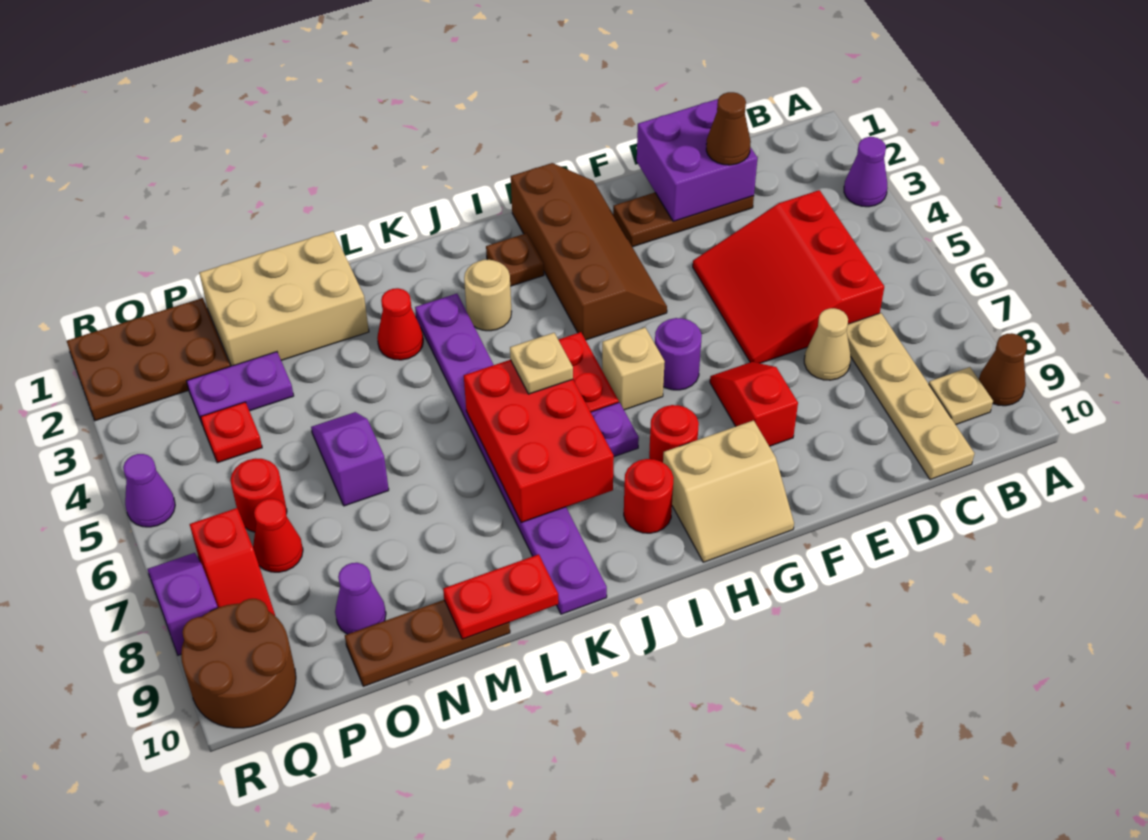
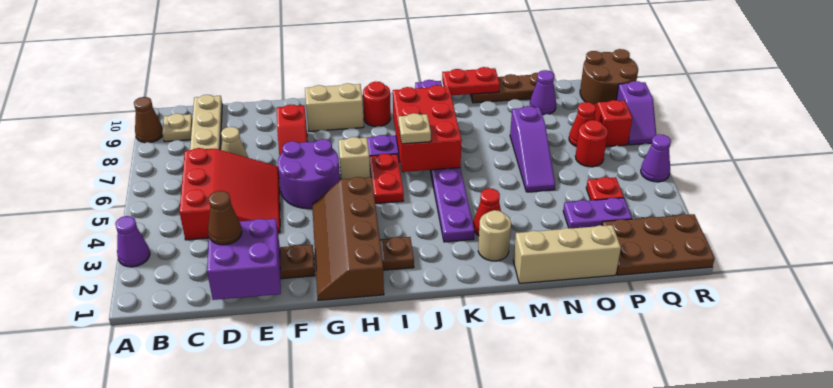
purple round brick G6 level 1 -> purple round brick F5:G6 level 1
red round brick H8 level 1 -> none
tan round brick J3 level 1 -> tan round brick L2 level 1
tan brick M1:O2 level 1 -> tan brick M1:O1 level 1
purple slope N5:N6 level 1 top 6 -> purple slope N5:N7 level 1 top 7

